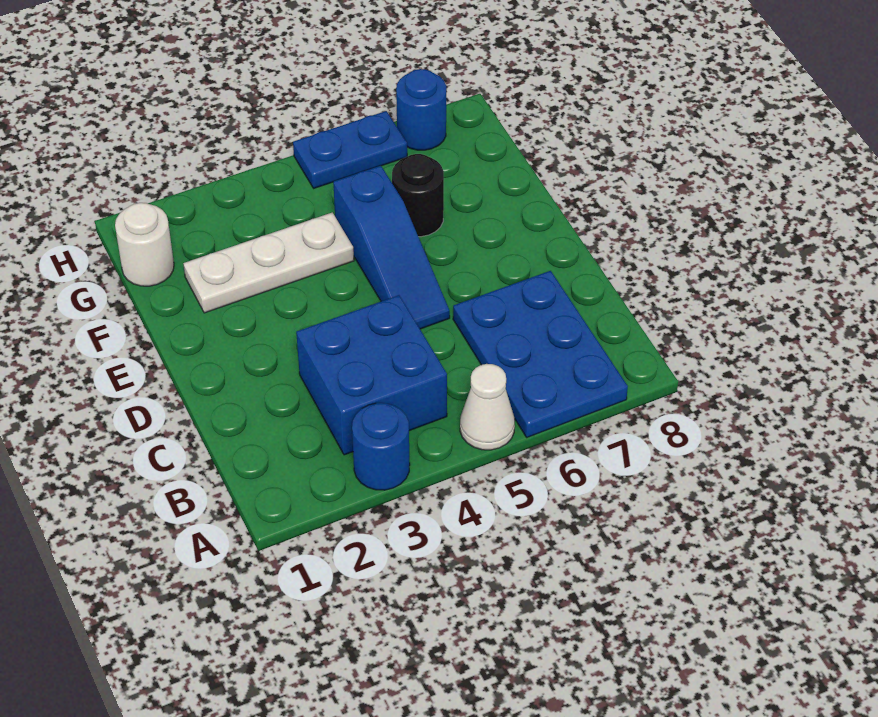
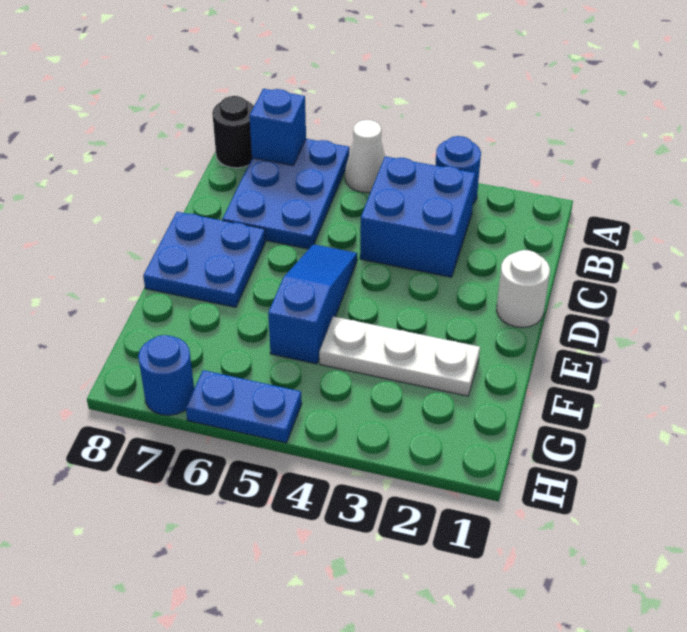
none -> blue brick A7 level 2
none -> blue plate D7:E8 level 1
black round brick F6 level 1 -> black round brick A8 level 1
white round brick G1 level 1 -> white round brick D1 level 1

